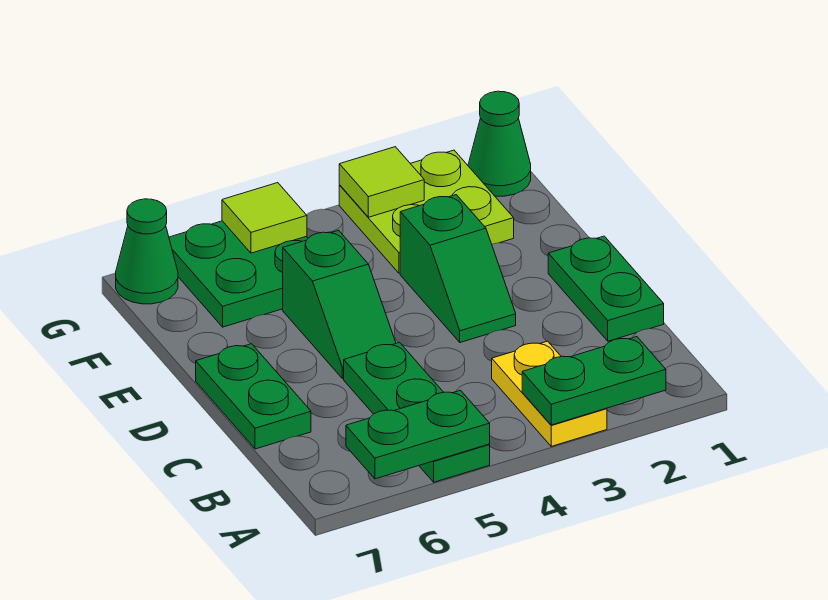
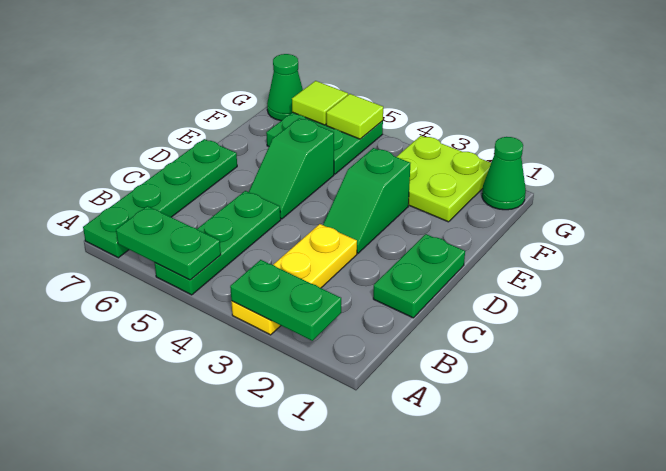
yellow plate A3:B3 level 1 -> yellow plate A3:C3 level 1
green plate C7:D7 level 1 -> green plate A7:D7 level 1
lime tile G3 level 2 -> lime tile G6 level 2

